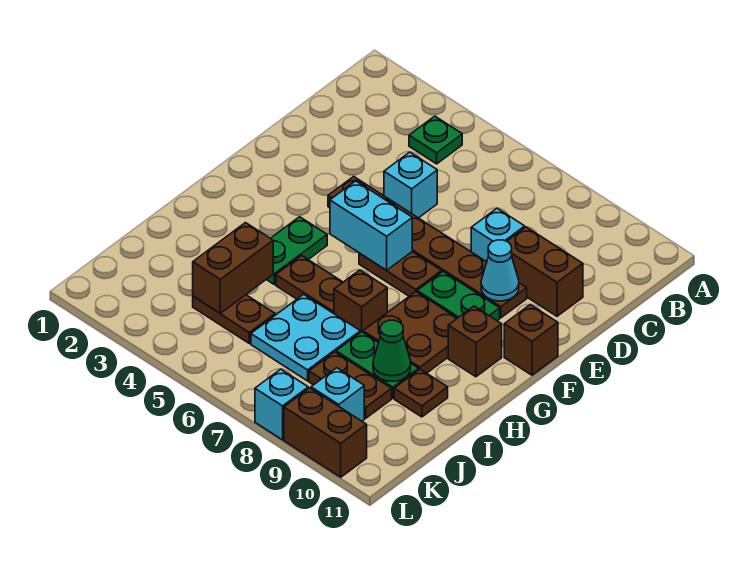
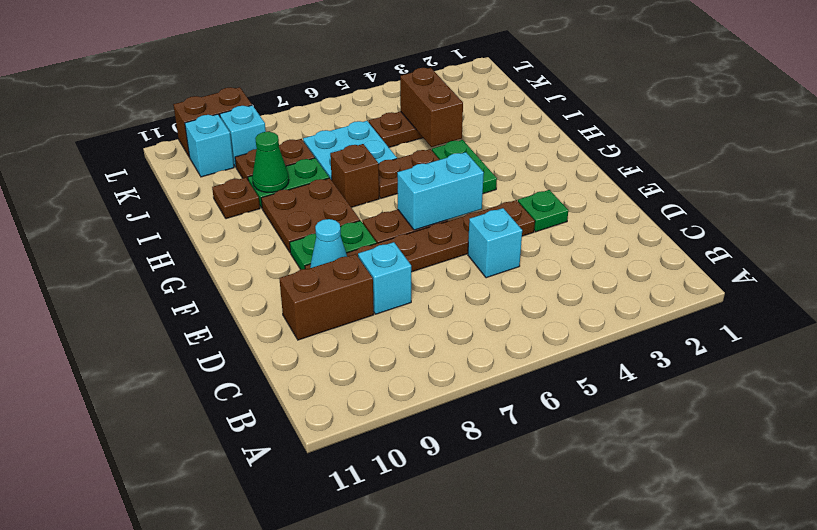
green plate B4 level 1 -> green plate E3 level 1
brown brick F11 level 1 -> none
brown brick G10 level 1 -> none
cyan brick L8 level 1 -> cyan brick K10 level 1

